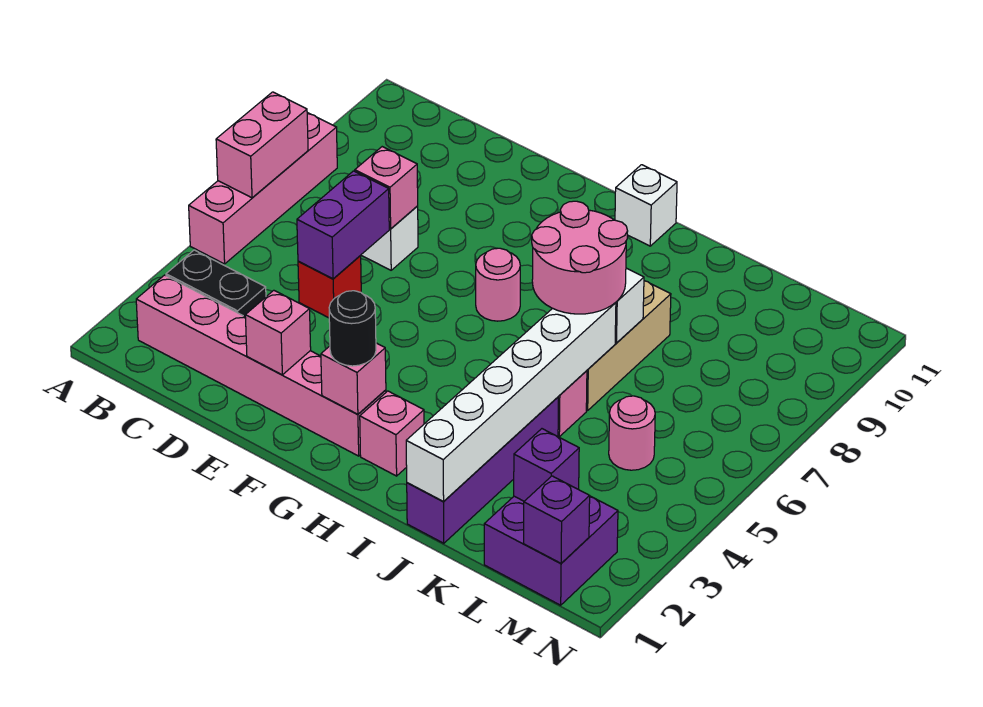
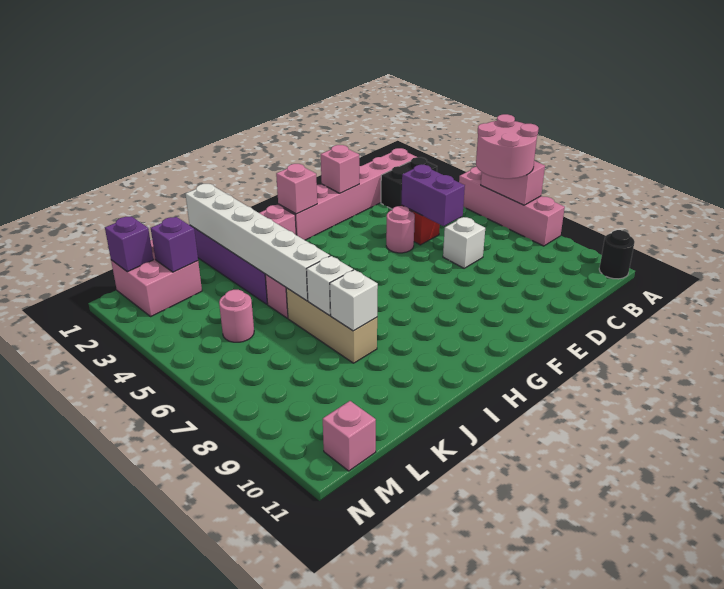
pink brick D7 level 2 -> pink brick M11 level 1
black round brick G2 level 3 -> black round brick A11 level 1
pink round brick G7 level 1 -> pink round brick E5 level 1
white brick H11 level 1 -> white brick J8 level 2
pink round brick I6:J7 level 3 -> pink round brick A6:B7 level 3
purple brick L1:M2 level 1 -> pink brick L1:M2 level 1

